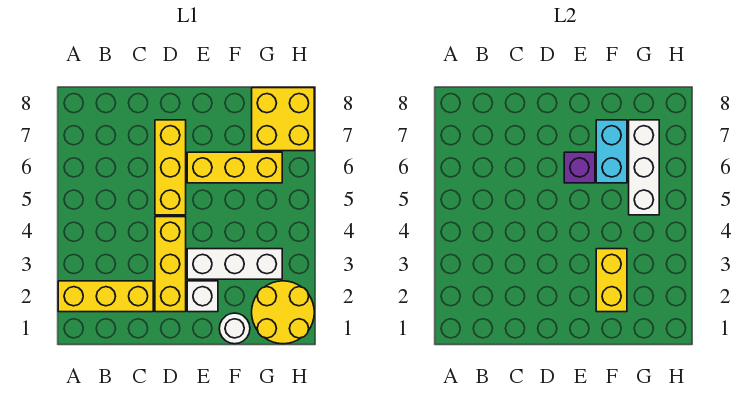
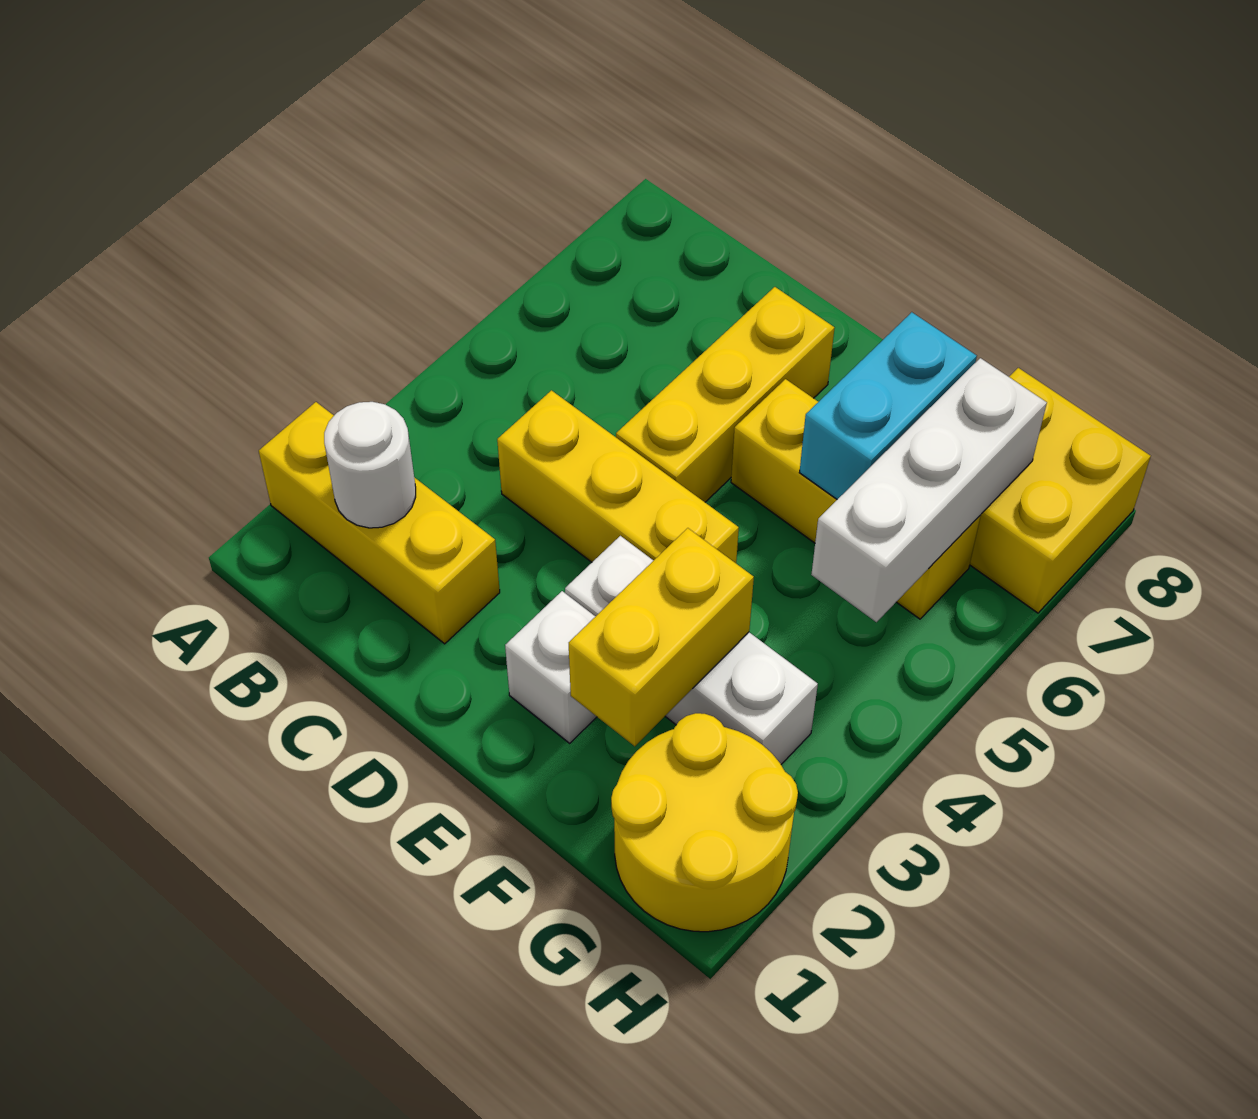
yellow brick D2:D4 level 1 -> yellow brick C4:E4 level 1
purple brick E6 level 2 -> none
white round brick F1 level 1 -> white round brick B2 level 2

